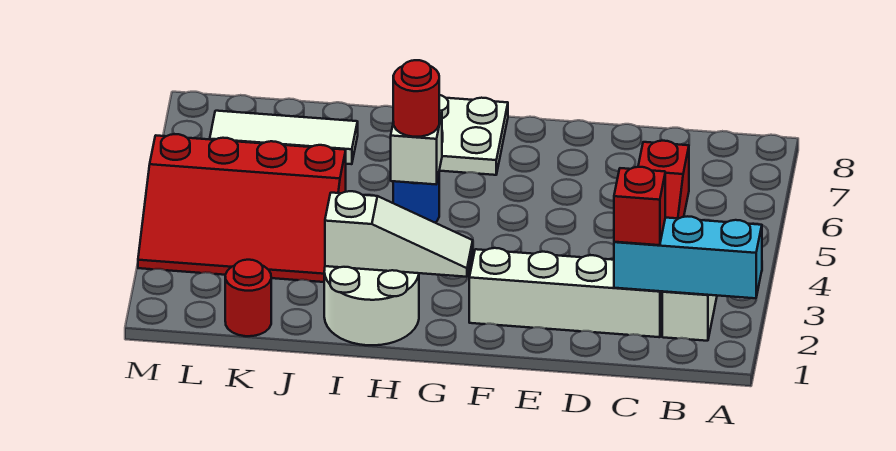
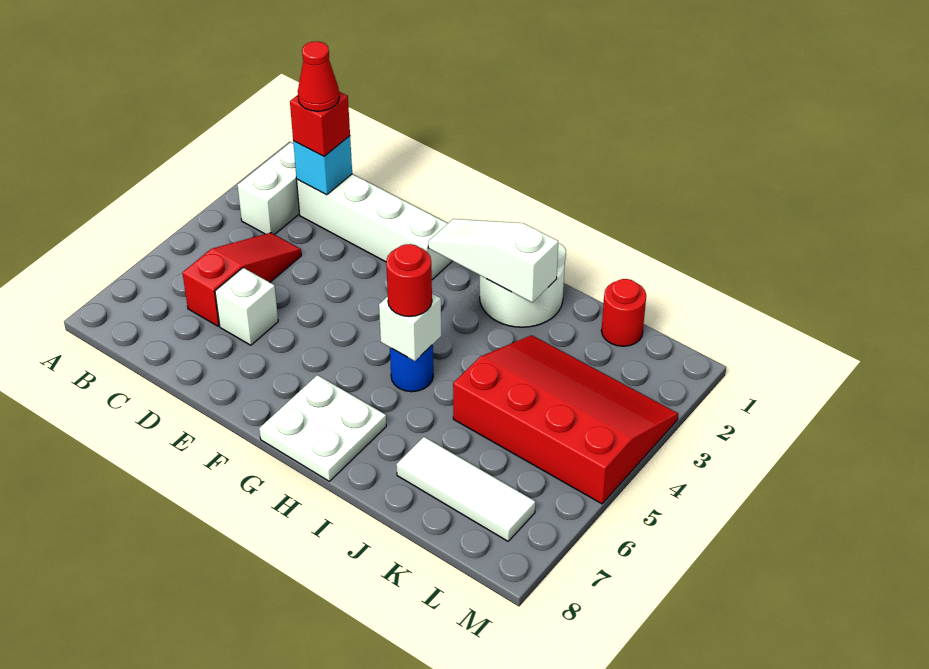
cyan brick A2:C2 level 2 -> cyan brick C2 level 2
none -> red cone C2 level 4
none -> white brick D6 level 1

